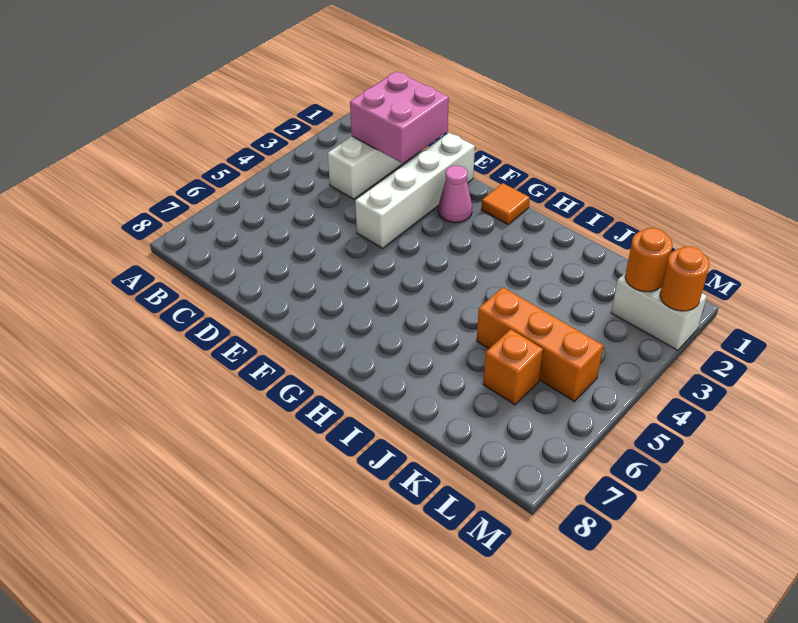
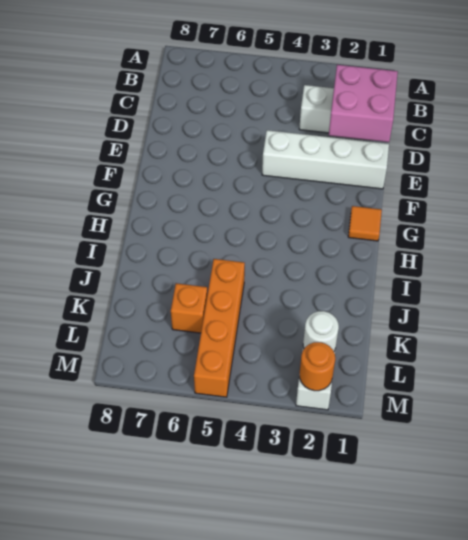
pink cone F2 level 1 -> none
orange brick J5:L5 level 1 -> orange brick J5:M5 level 1
orange round brick L2 level 2 -> white round brick L2 level 2

